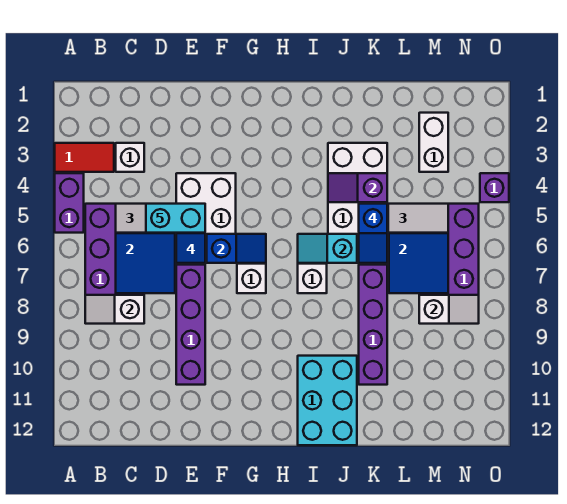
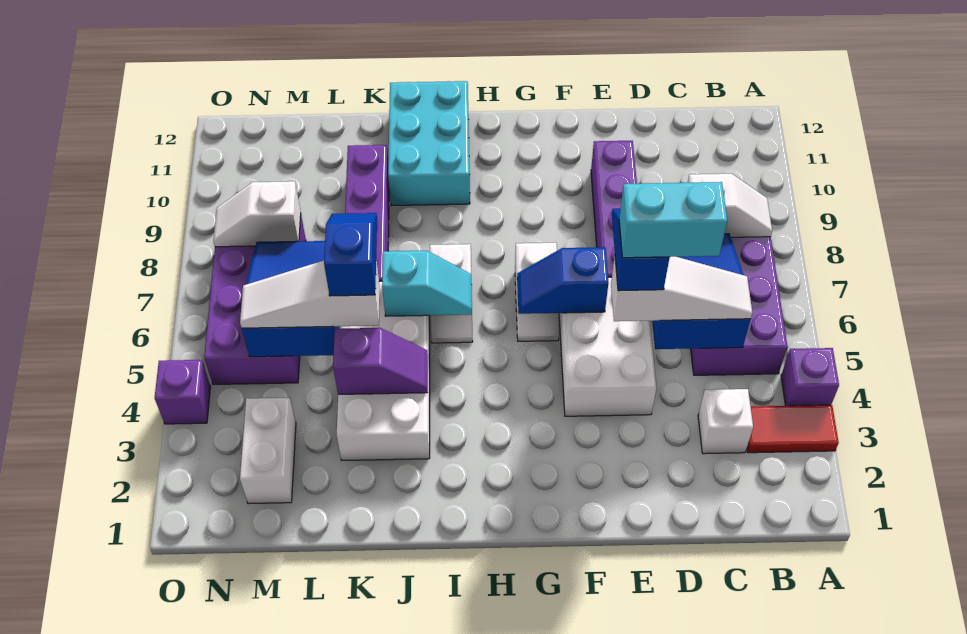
purple brick A4:A5 level 1 -> purple brick A4 level 1

